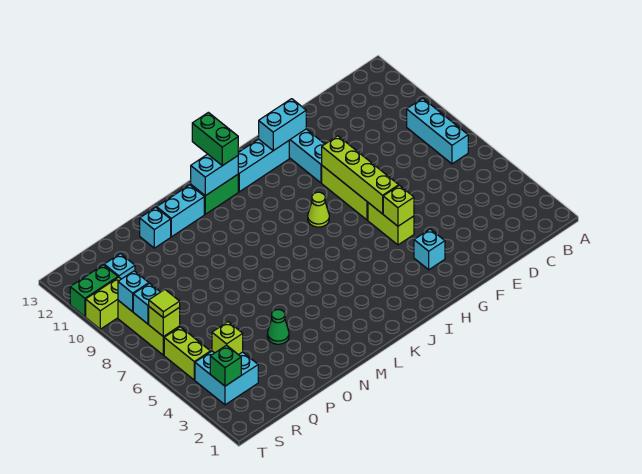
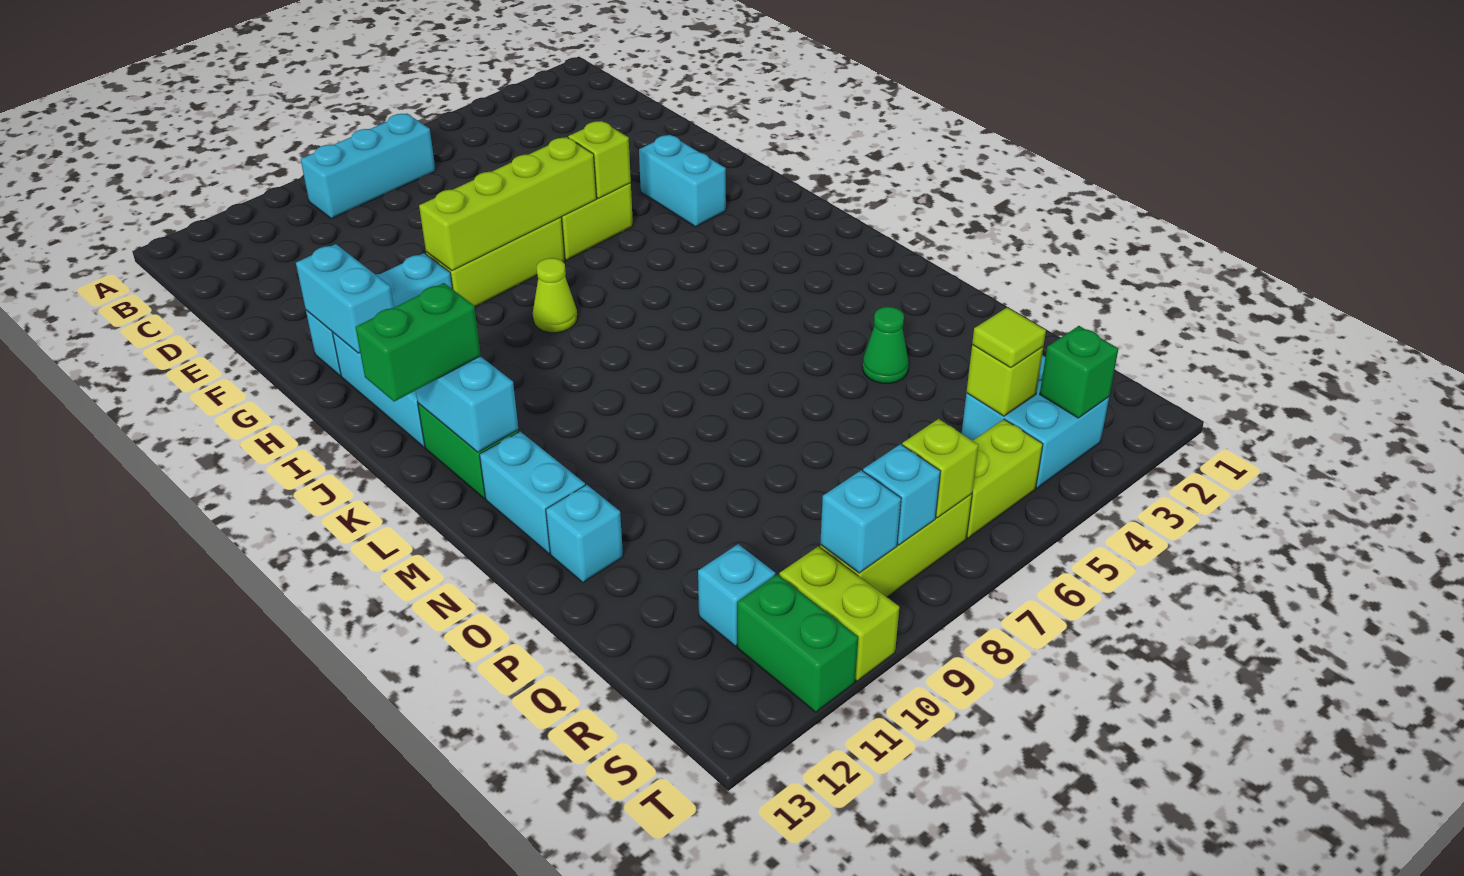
cyan brick G3 level 1 -> cyan brick G3:H3 level 1
lime tile S7 level 3 -> lime tile R4 level 3

